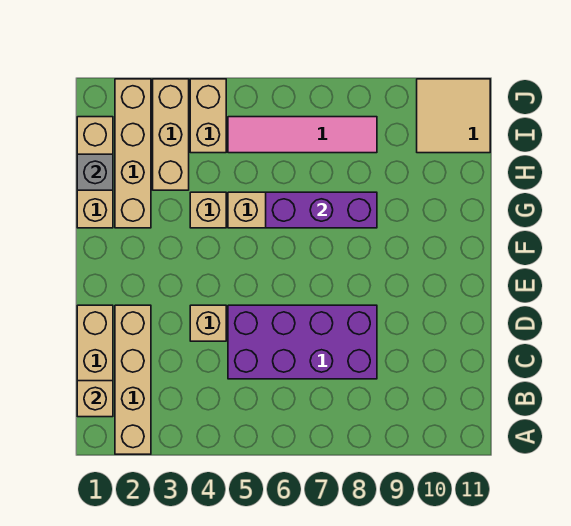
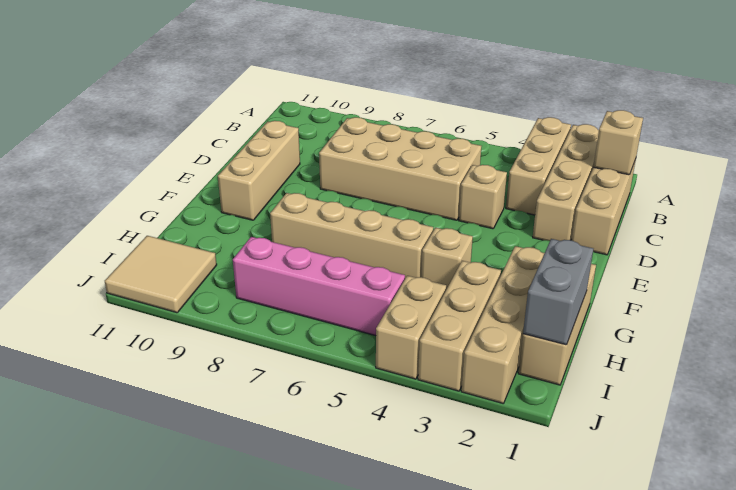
none -> tan brick A3:C3 level 1
purple brick C5:D8 level 1 -> tan brick C5:D8 level 1
none -> tan brick D10:F10 level 1
purple brick G6:G8 level 2 -> none
grey brick H1 level 2 -> grey brick H1:I1 level 2
pink tile I5:I8 level 1 -> pink brick I5:I8 level 1

